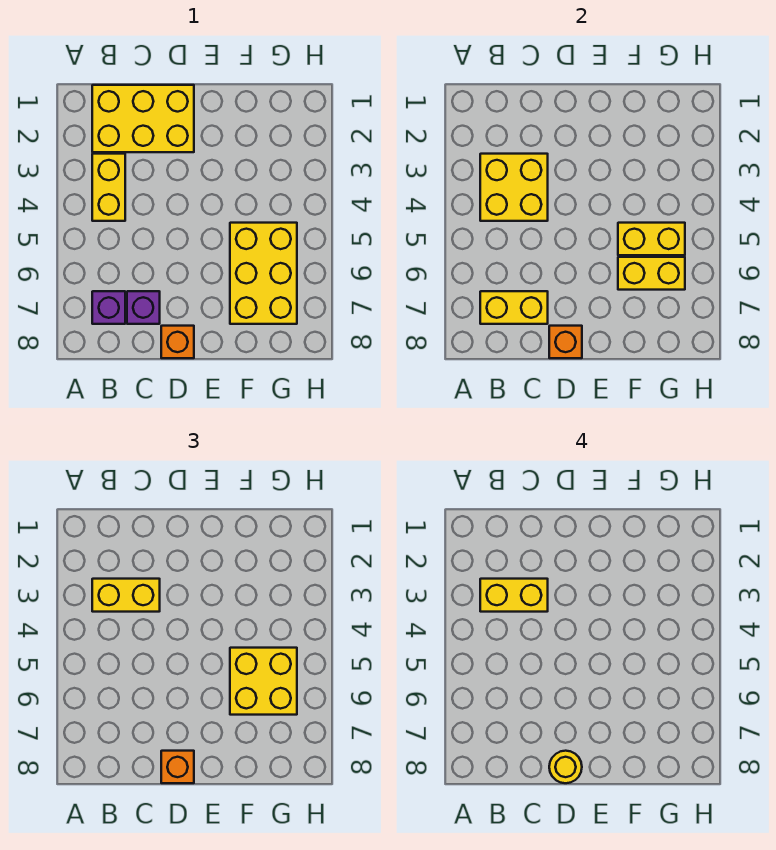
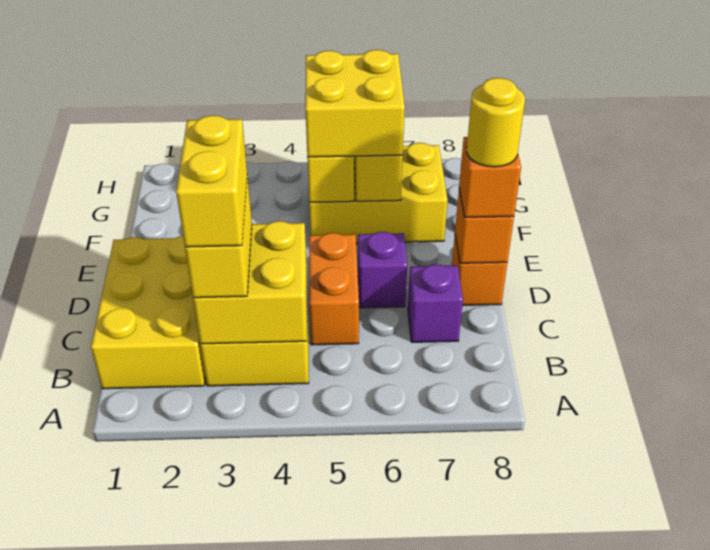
purple brick B7 level 1 -> purple brick D6 level 1
yellow brick B7:C7 level 2 -> none
none -> orange brick C5:D5 level 1

